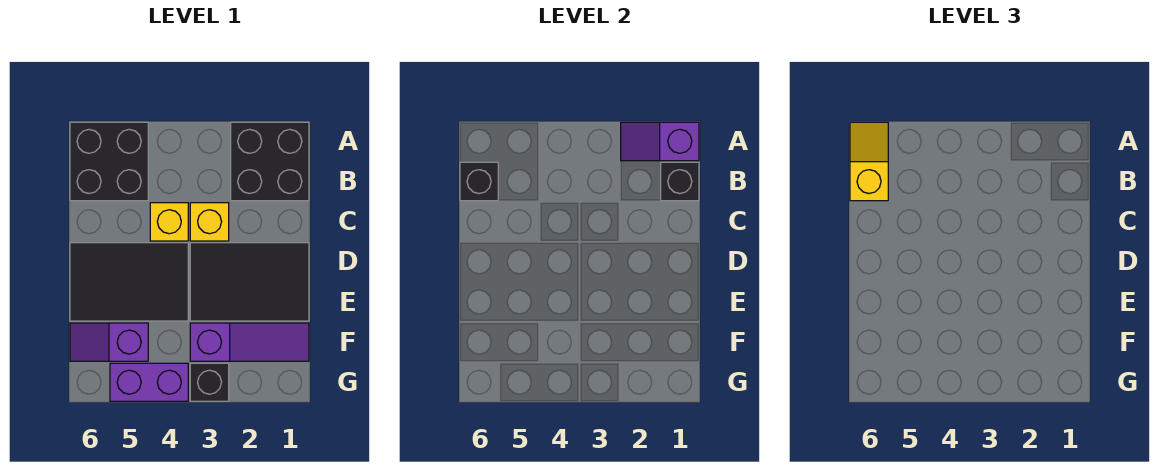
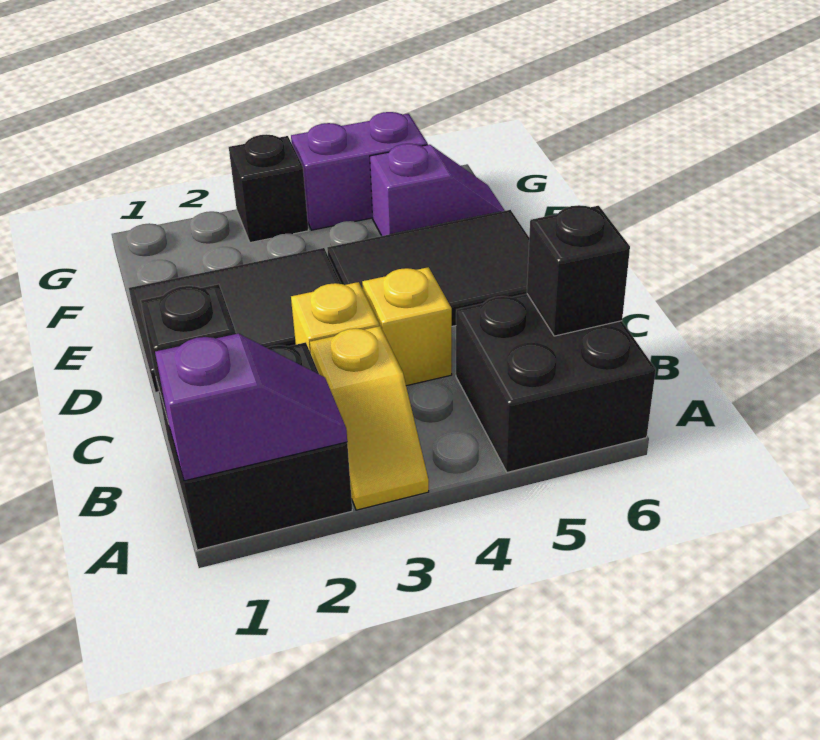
yellow slope A6:B6 level 3 top B -> yellow slope A3:B3 level 1 top B
purple slope F1:F3 level 1 top 3 -> none

